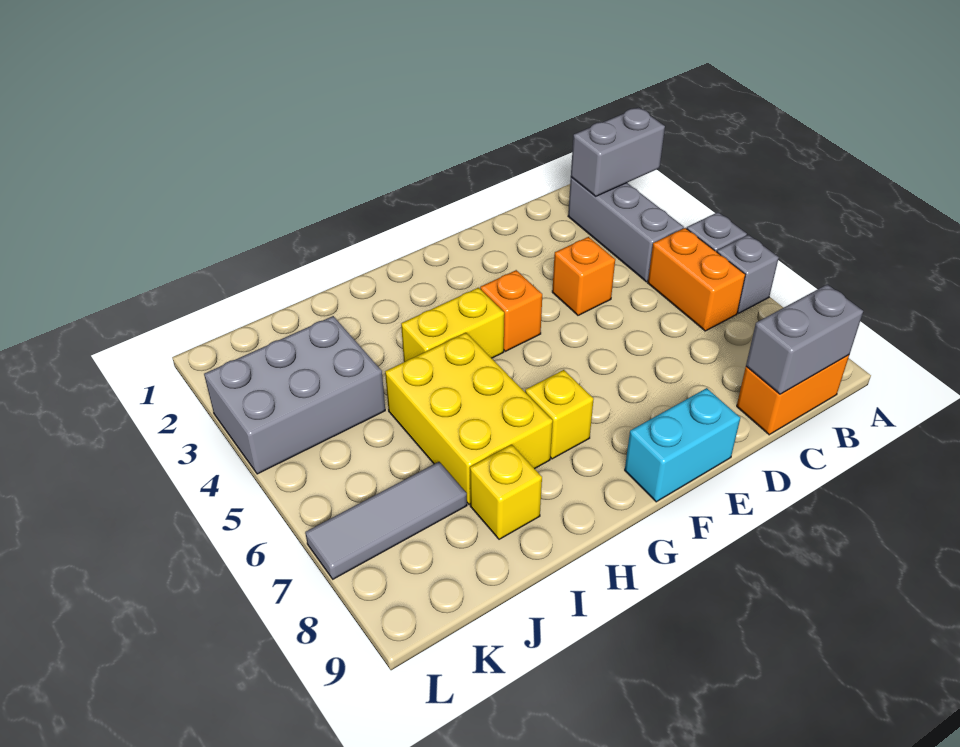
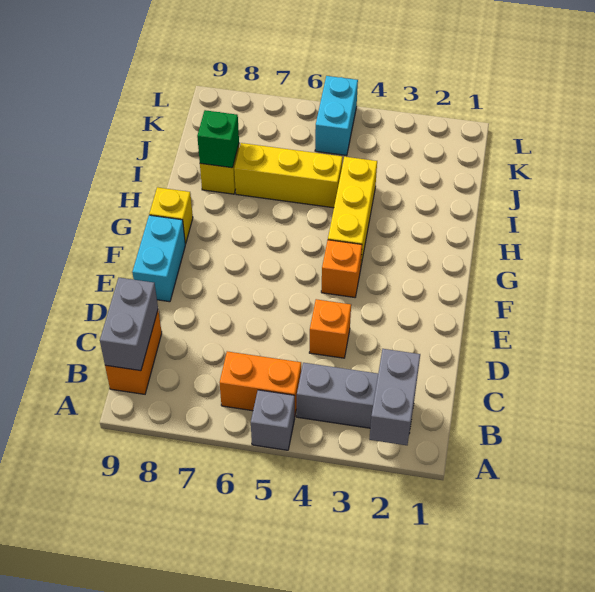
grey brick A6 level 1 -> none
yellow brick G4:H4 level 1 -> yellow brick G4:I4 level 1
yellow brick G7 level 1 -> yellow brick G9 level 1
yellow brick H5:I7 level 1 -> yellow brick I5:I7 level 1
none -> green brick I8 level 2
grey brick J3:L4 level 1 -> none
grey tile J7:L7 level 1 -> none
none -> cyan brick K5:L5 level 1

